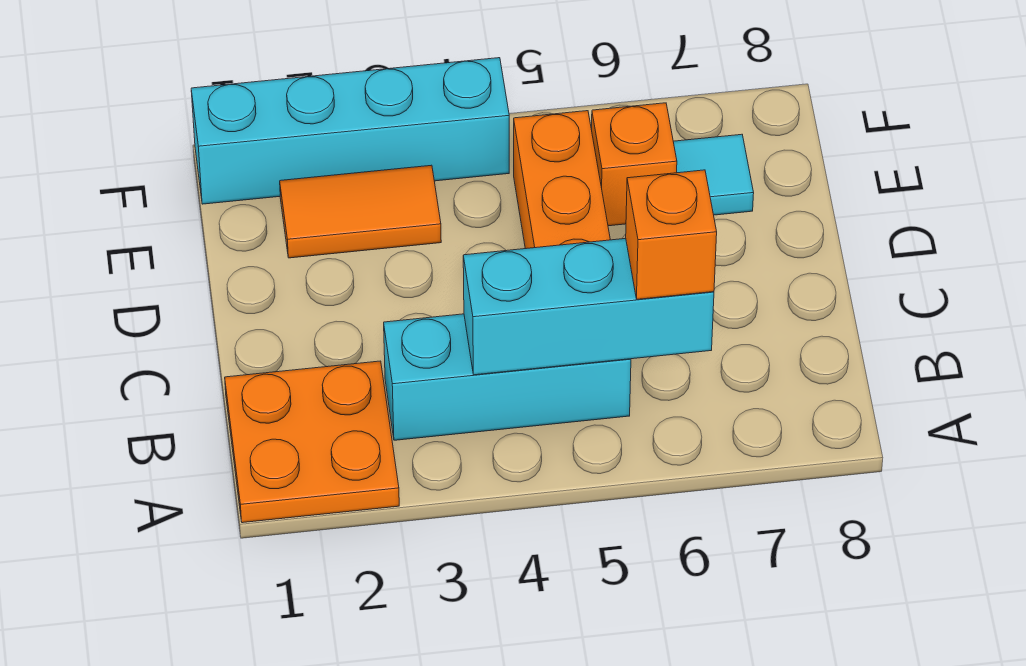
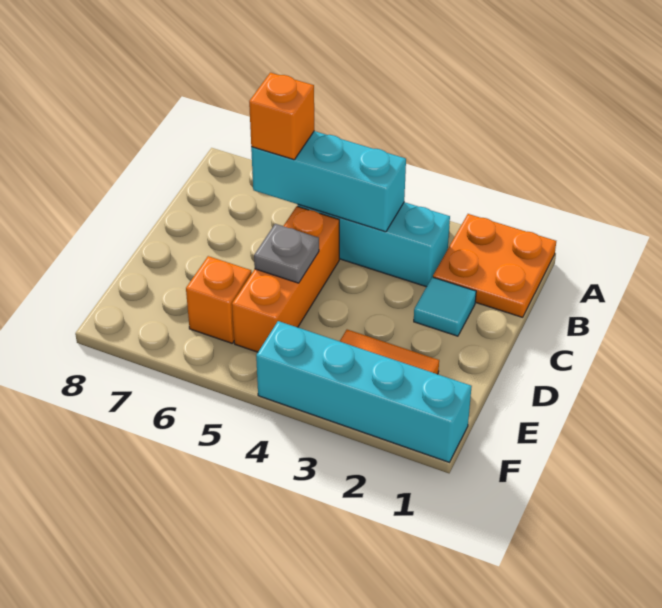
none -> grey plate D5 level 2
cyan tile E7 level 1 -> cyan tile C2 level 1

